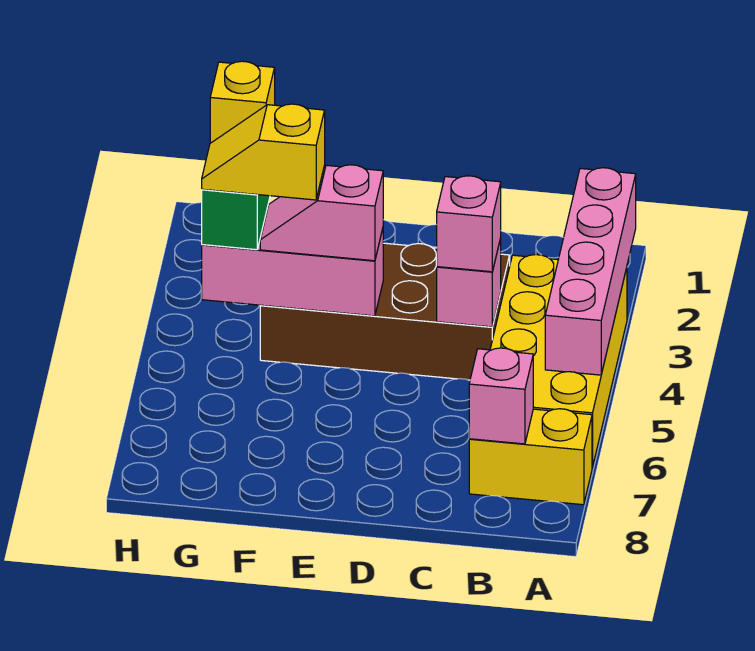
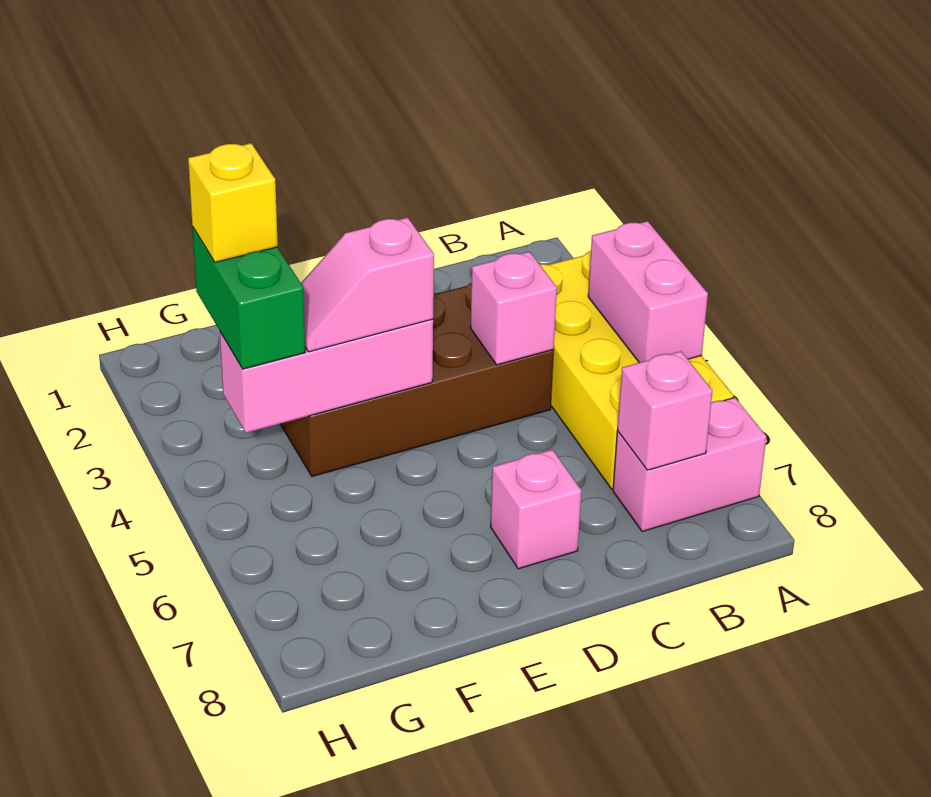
pink brick A2:A5 level 2 -> pink brick A4:A5 level 2
yellow brick A7:B7 level 1 -> pink brick A7:B7 level 1
pink brick C4 level 3 -> pink brick D7 level 1
yellow slope F4:G4 level 4 top F -> none

